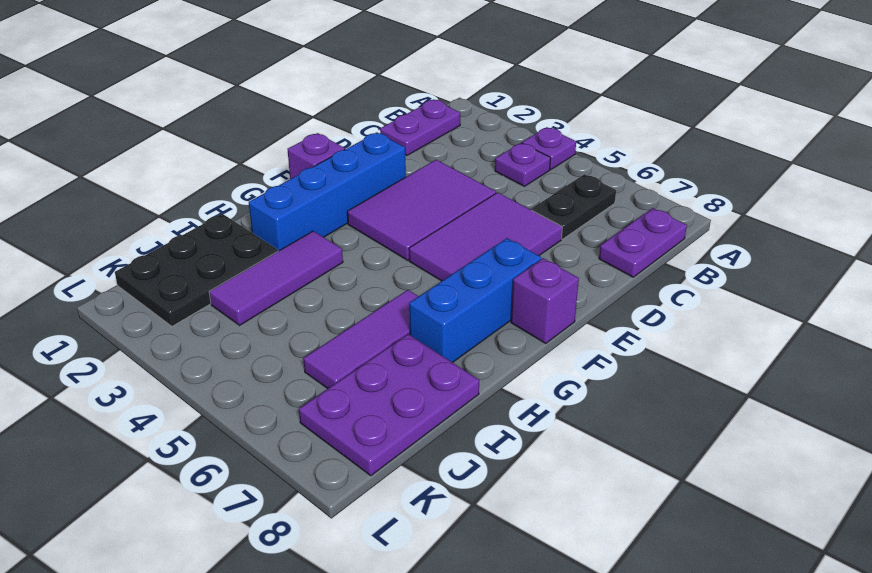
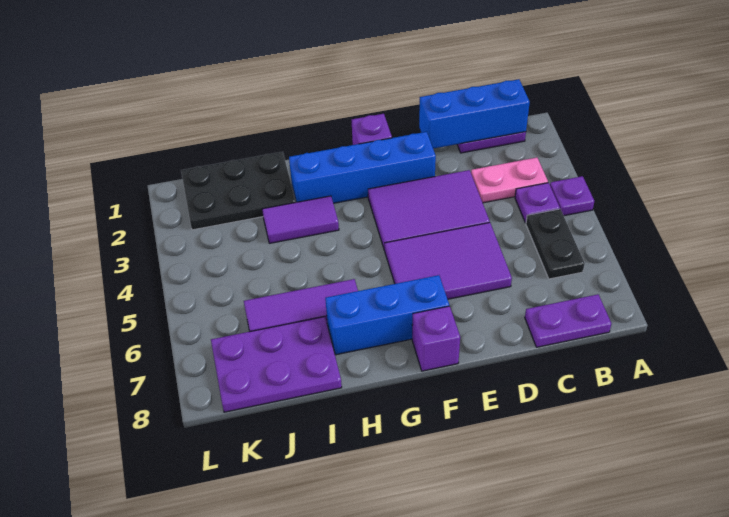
none -> blue brick B1:D1 level 2
none -> pink plate B3:C3 level 1
black plate B6:C6 level 1 -> black plate B5:B6 level 1
purple tile H3:J3 level 1 -> purple tile H3:I3 level 1

